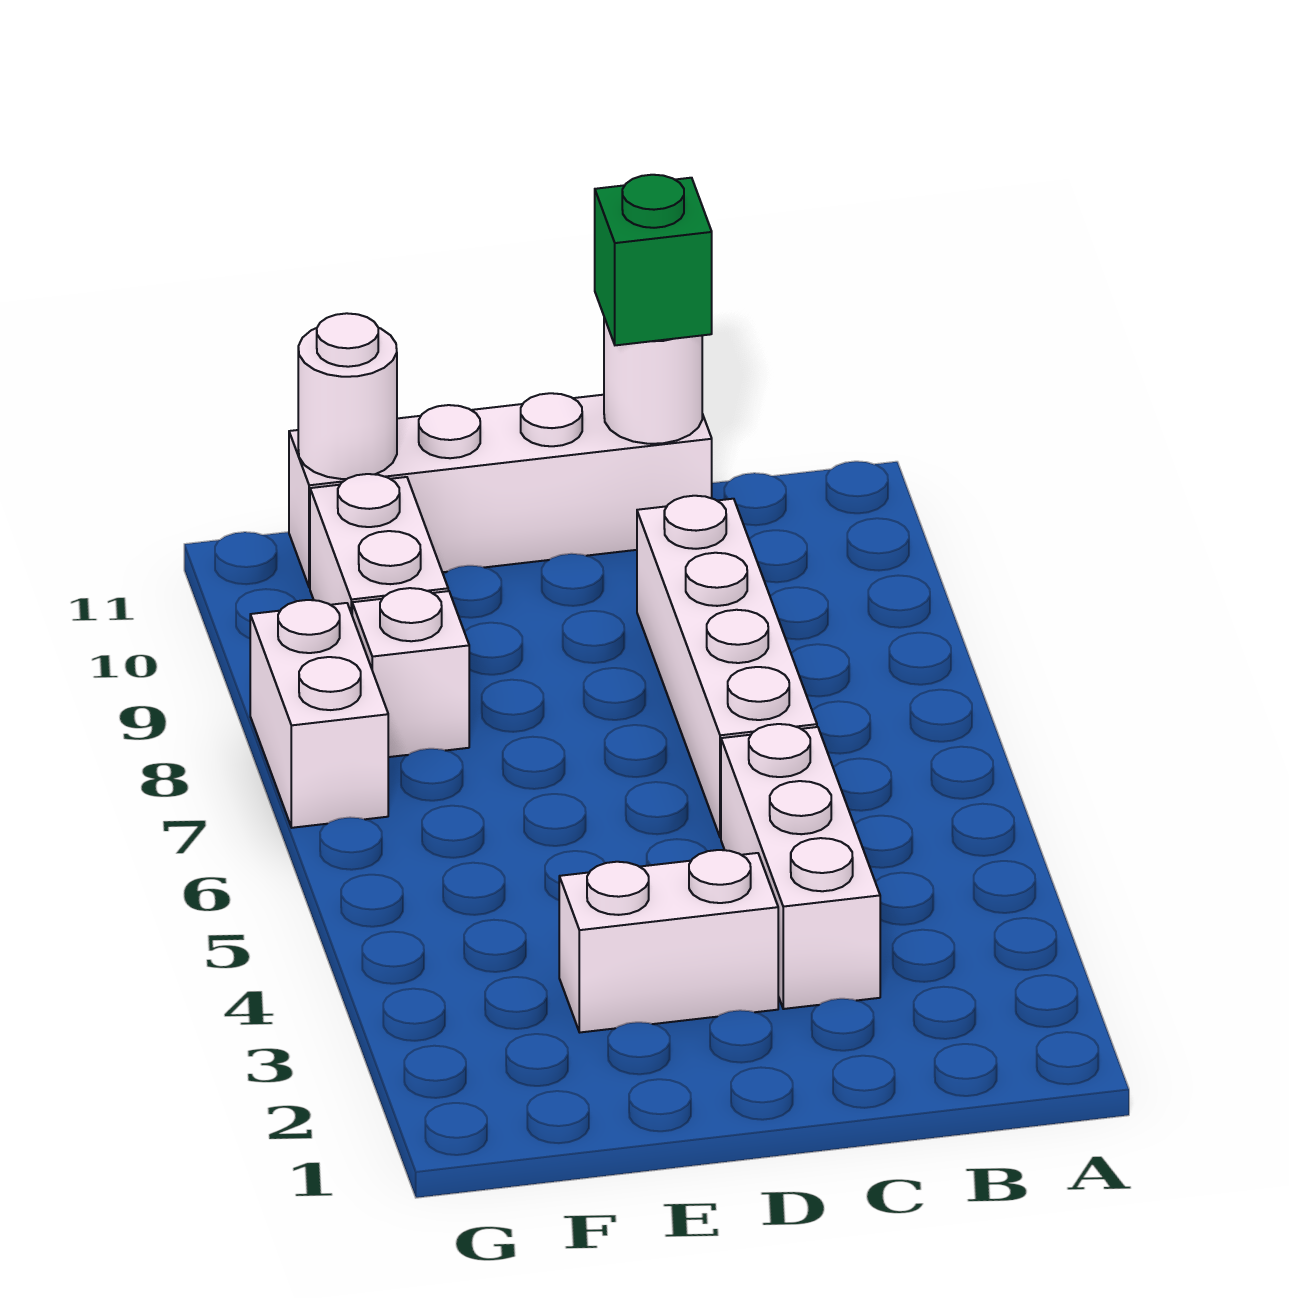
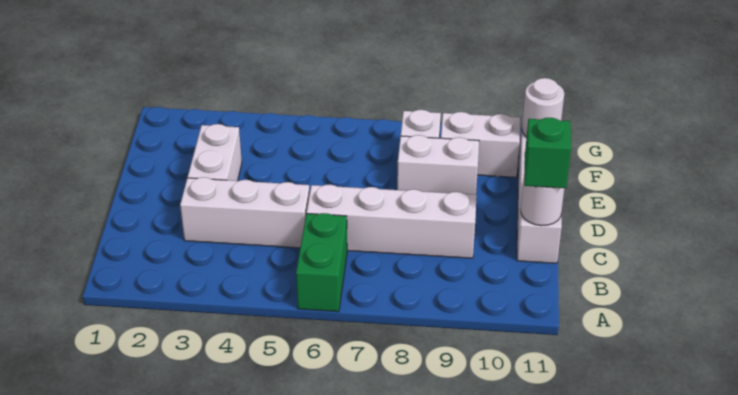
none -> green brick A6:B6 level 1
white brick G7:G8 level 1 -> white brick E8:E9 level 1

